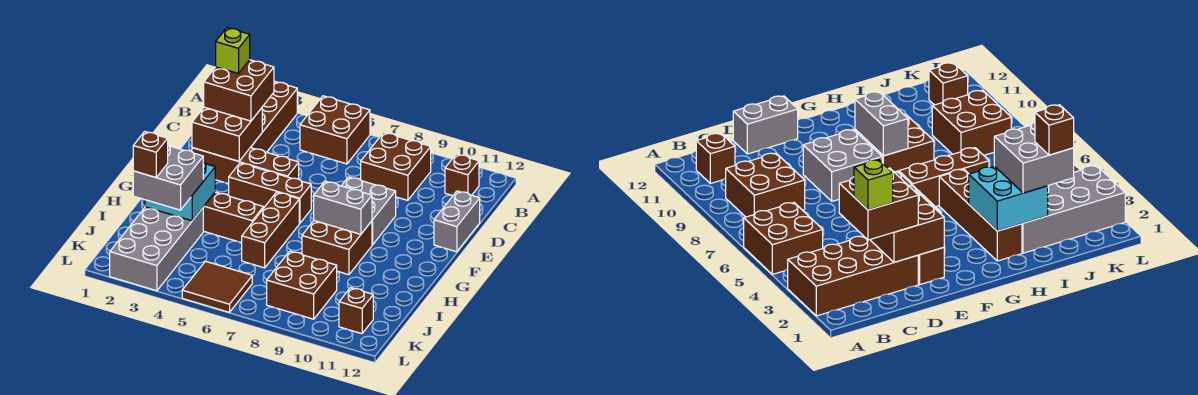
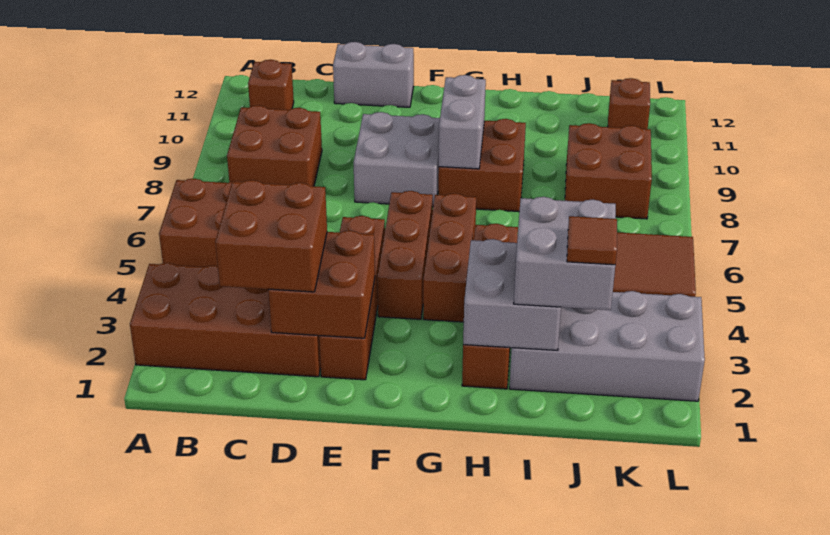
lime brick C2 level 4 -> none
brown brick G6:I6 level 1 -> brown brick G4:G6 level 1
cyan brick H2:I3 level 2 -> grey brick H2:I3 level 2
brown brick J2 level 4 -> brown tile J2 level 4

